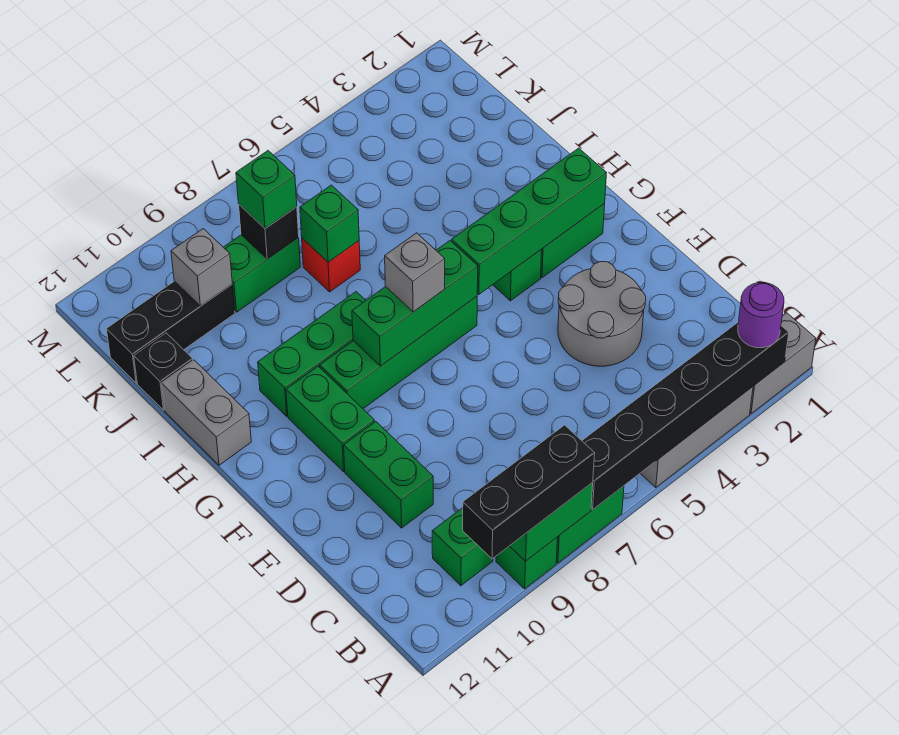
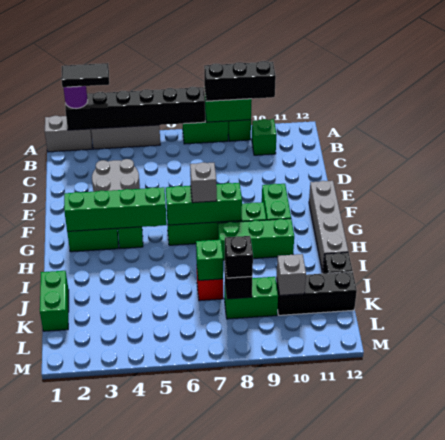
none -> black tile A2:A3 level 4
green brick D10:E10 level 1 -> green brick J1:K1 level 1
grey brick H12:I12 level 1 -> grey brick F12:I12 level 1
green brick K8 level 3 -> black brick K8 level 3

